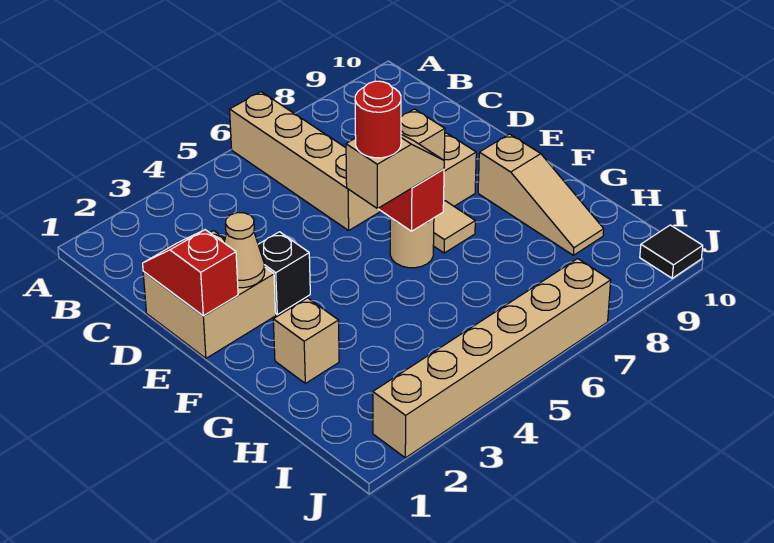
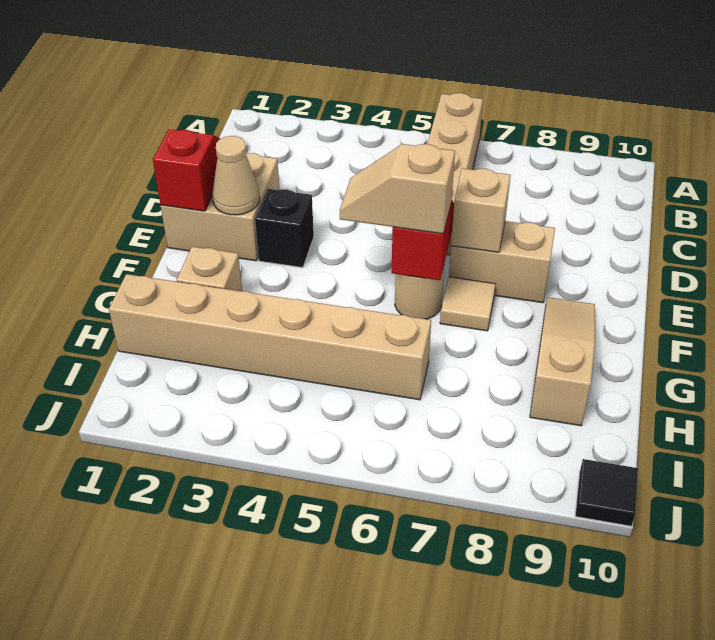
tan slope F5:F6 level 3 top 5 -> tan slope F5:F6 level 3 top 6
red round brick F5 level 4 -> none
tan slope F9:H9 level 1 top F -> tan slope F9:H9 level 1 top H
tan brick J2:J7 level 1 -> tan brick H1:H6 level 1

